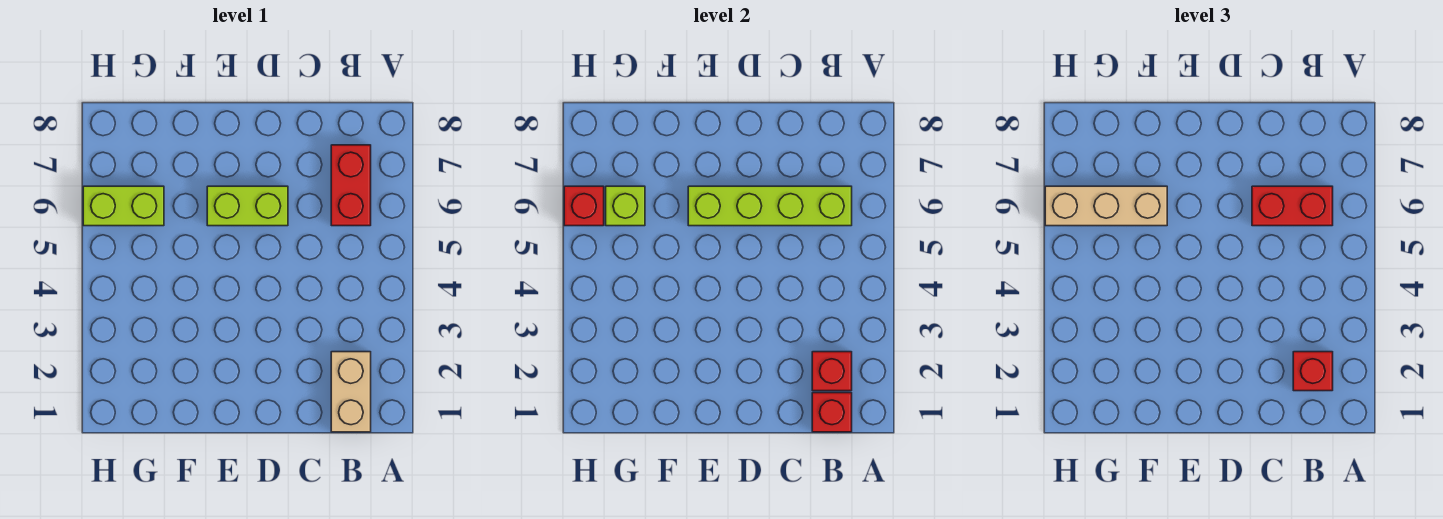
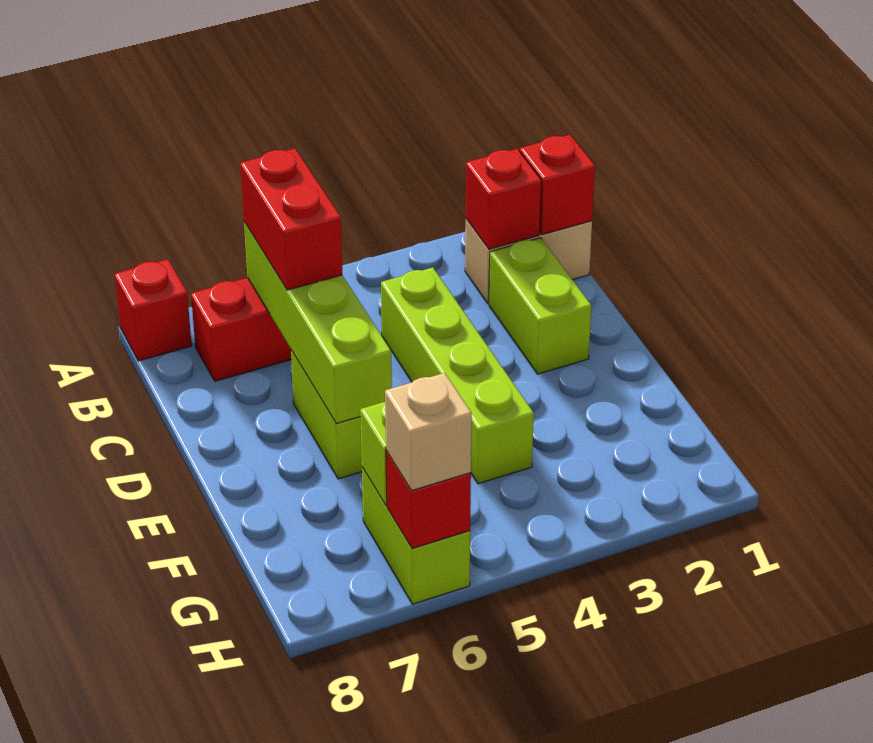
red brick B2 level 3 -> red brick A8 level 1
none -> lime brick C2:D2 level 1
none -> lime brick C4:F4 level 1
tan brick F6:H6 level 3 -> tan brick H6 level 3

